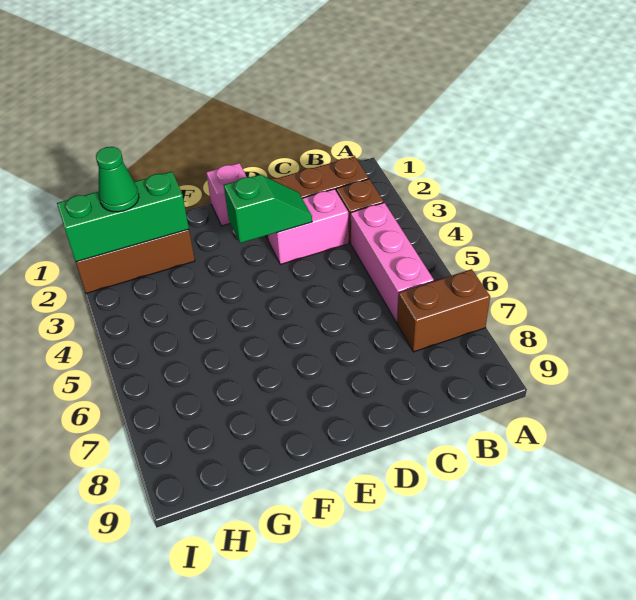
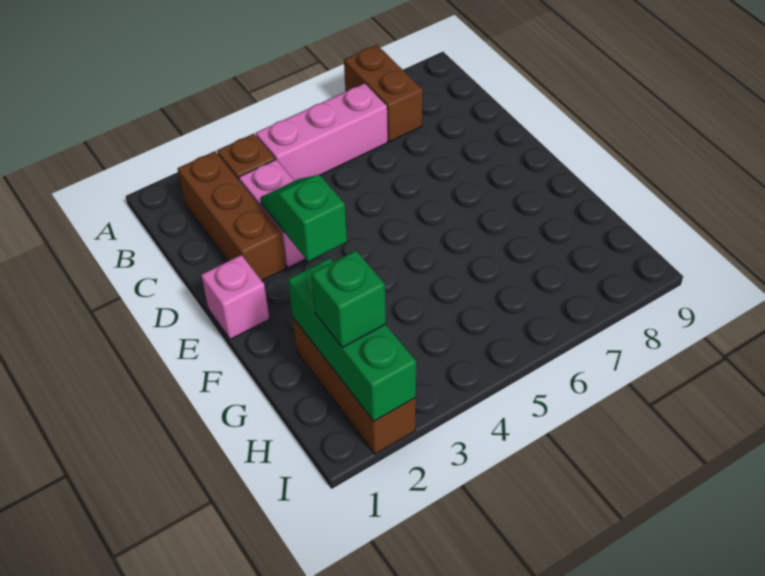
green cone H2 level 3 -> green brick H2 level 3

